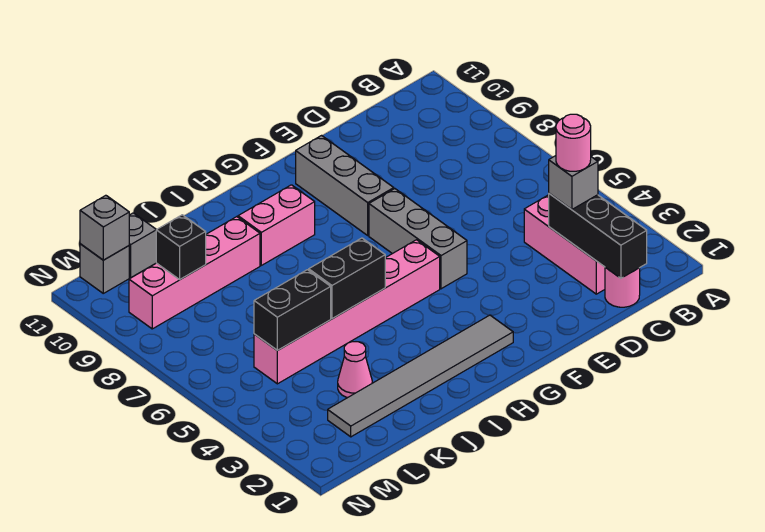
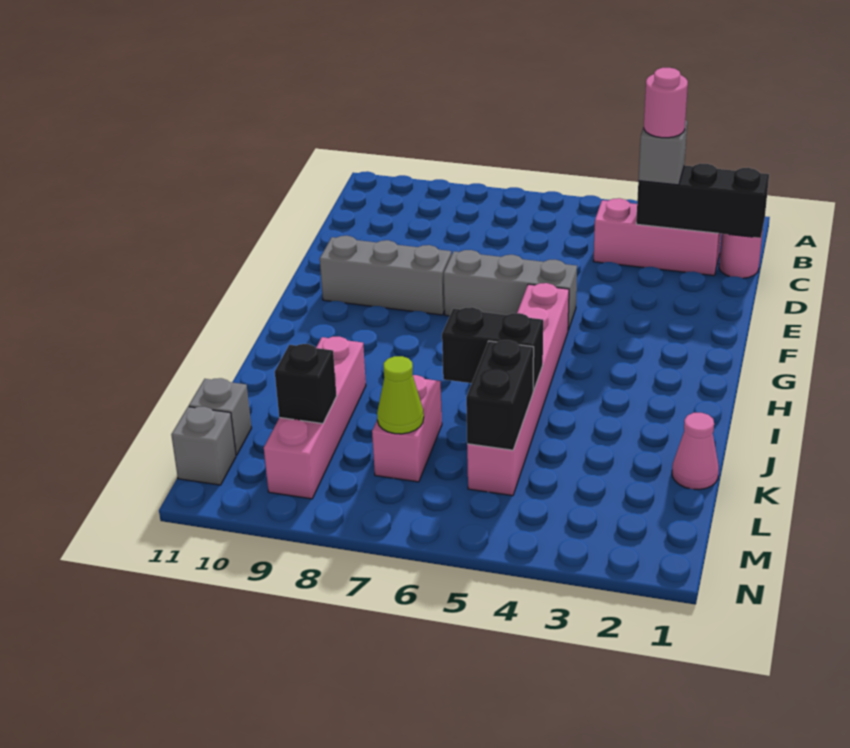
grey tile G2:L2 level 1 -> none
pink brick H9:I9 level 1 -> pink brick K7:L7 level 1
black brick I5:J5 level 2 -> black brick J5:J6 level 2
pink cone K3 level 1 -> pink cone K1 level 1
none -> lime cone L7 level 2
grey brick M11 level 2 -> none

